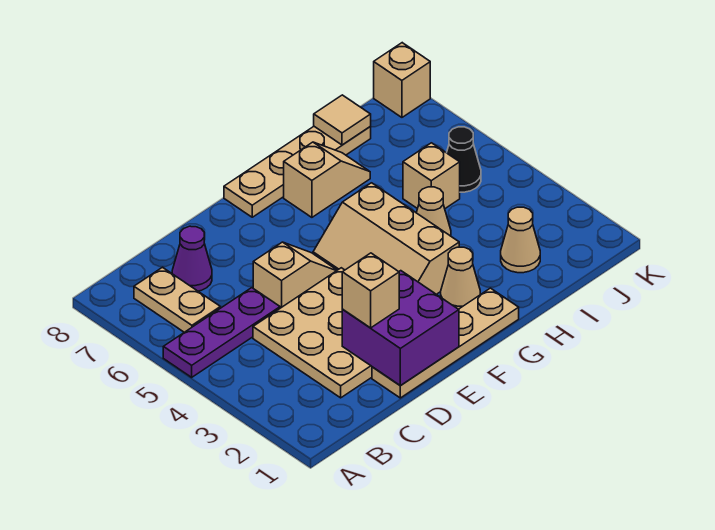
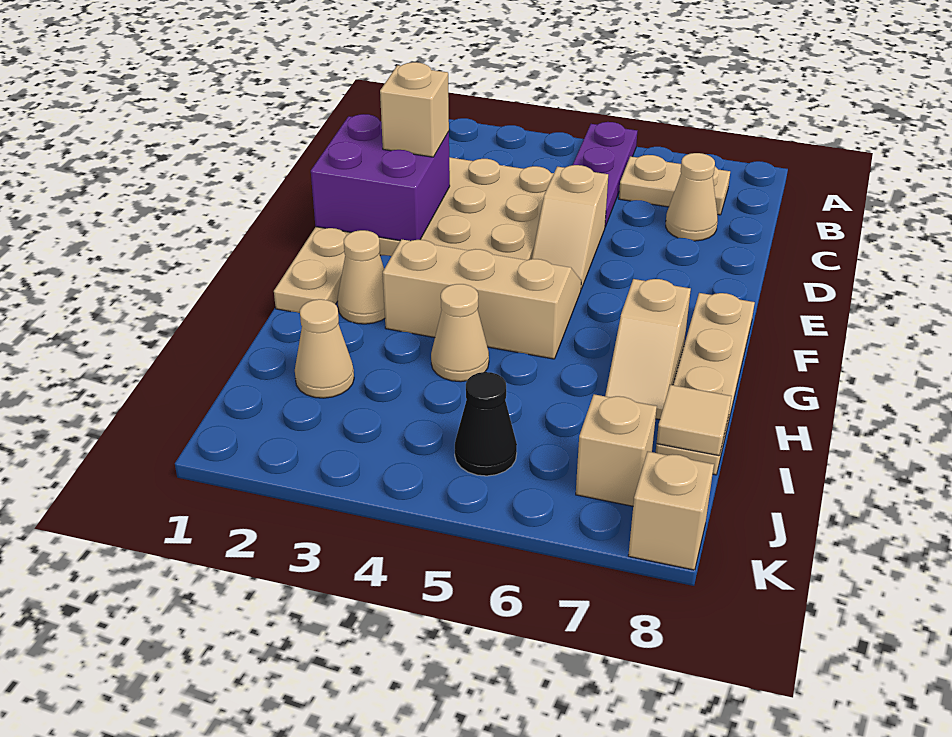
purple cone C7 level 1 -> tan cone C7 level 1
tan brick I5 level 1 -> tan brick J7 level 1

